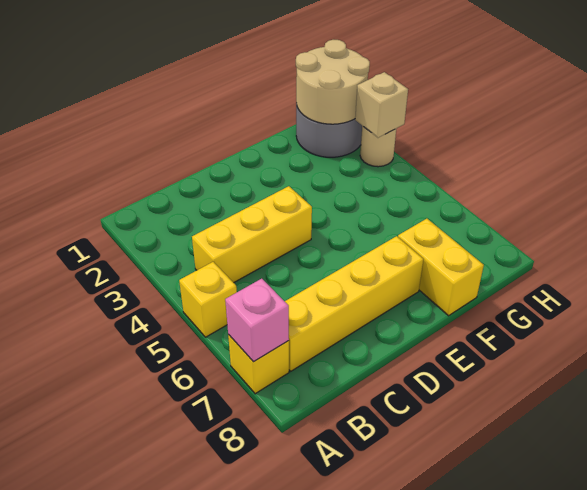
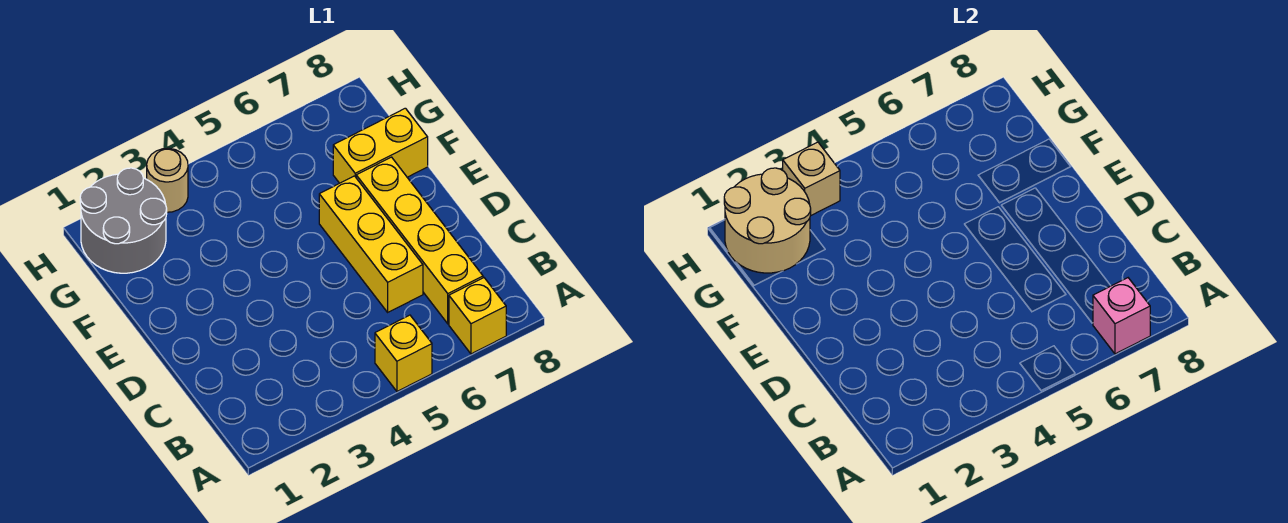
yellow brick B4:D4 level 1 -> yellow brick C6:E6 level 1

